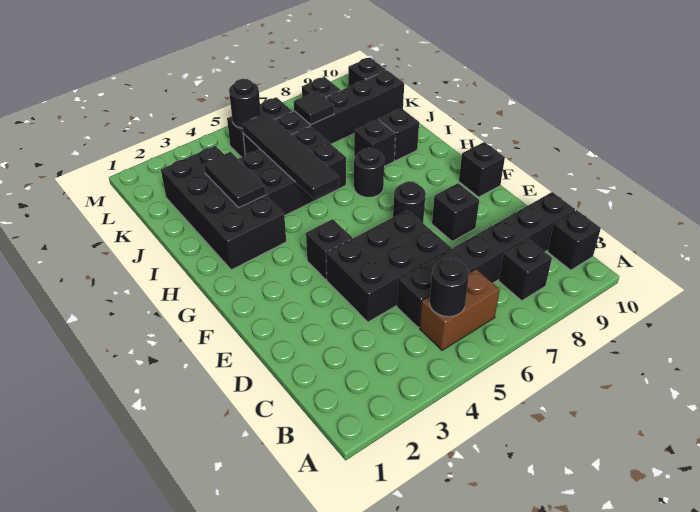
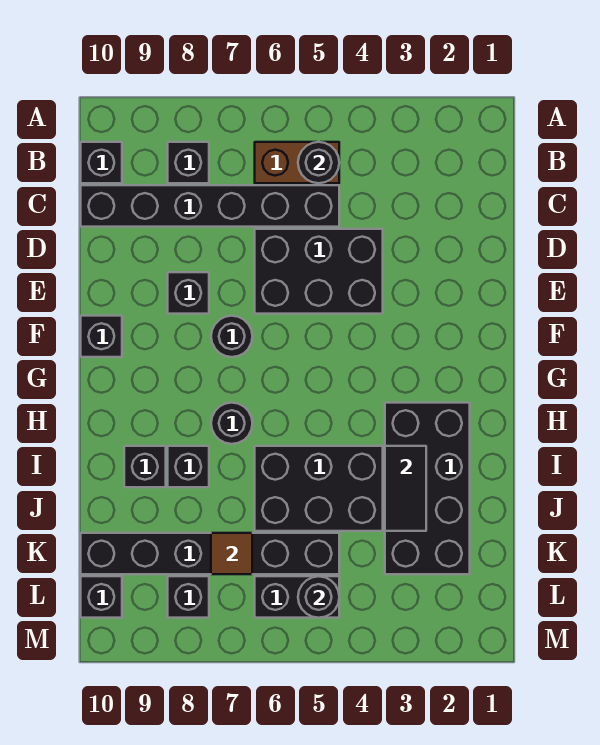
black brick F4 level 1 -> none
black tile H5:K5 level 2 -> none
black tile K7 level 2 -> brown tile K7 level 2

